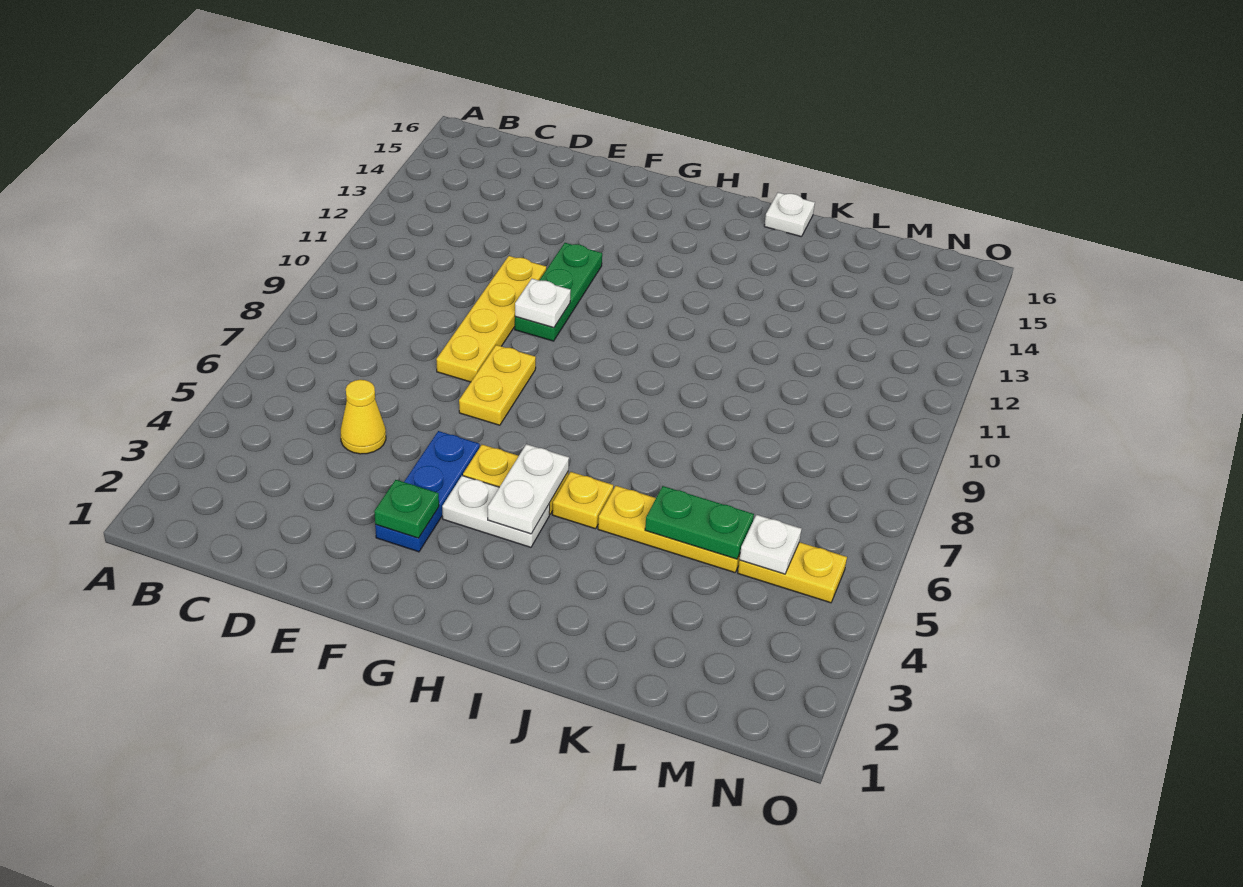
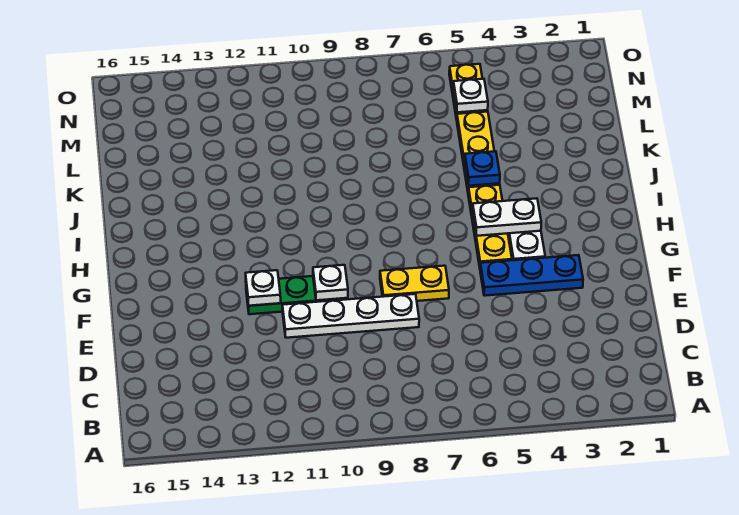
yellow cone D5 level 1 -> none
yellow plate E8:E11 level 1 -> white plate E8:E11 level 1
green plate F3 level 2 -> none
none -> blue plate J5 level 2
white plate J16 level 1 -> white plate F12 level 2
green plate K5:L5 level 2 -> none

